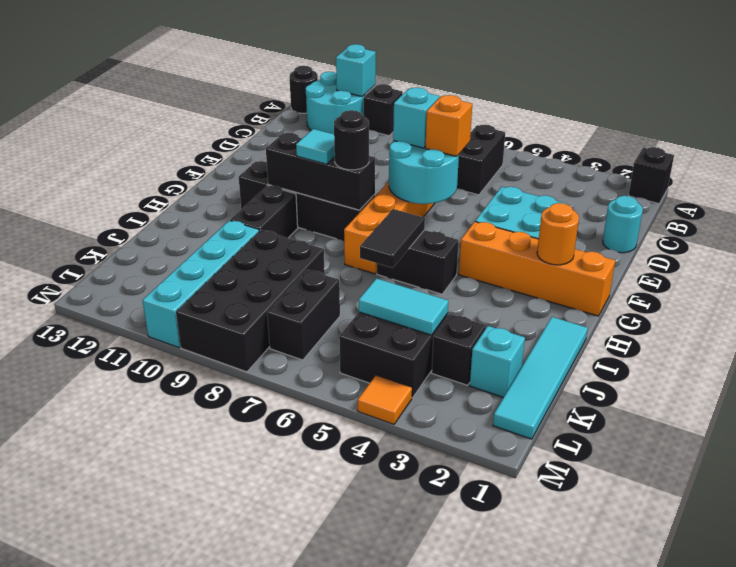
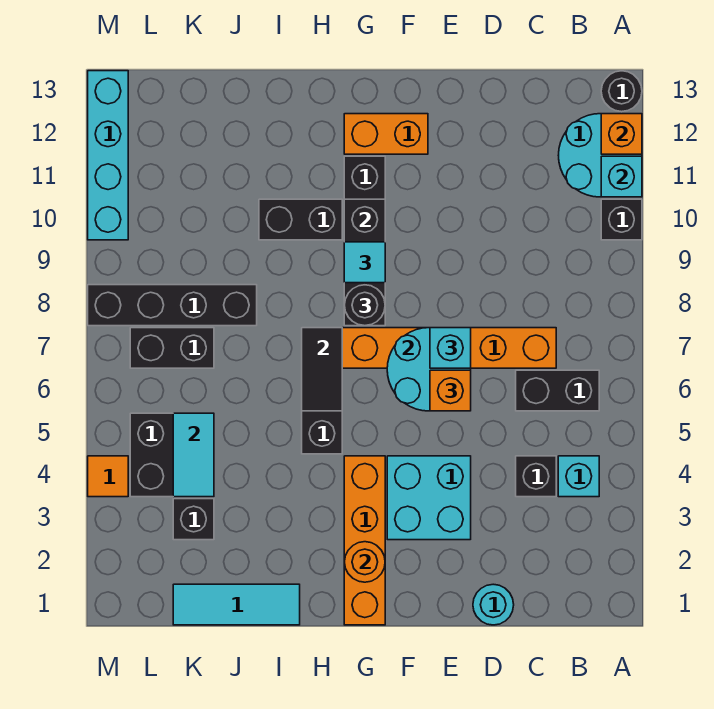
black brick A1 level 1 -> black brick C4 level 1
none -> orange brick A12 level 2
none -> orange brick F12:G12 level 1
black tile H6:I6 level 2 -> black tile H6:H7 level 2
cyan tile I1:L1 level 1 -> cyan tile I1:K1 level 1
black brick J8:M9 level 1 -> black brick J8:M8 level 1
cyan brick J10:M10 level 1 -> cyan brick M10:M13 level 1
cyan brick K2 level 1 -> cyan brick B4 level 1

